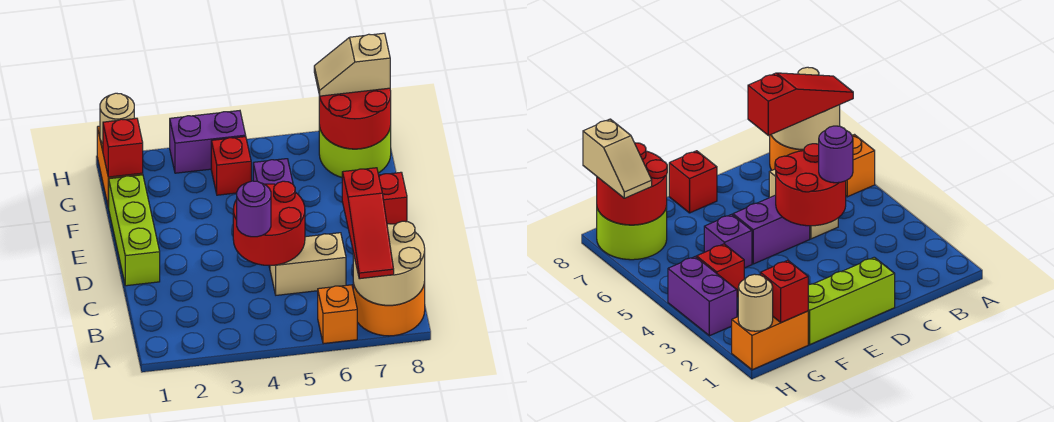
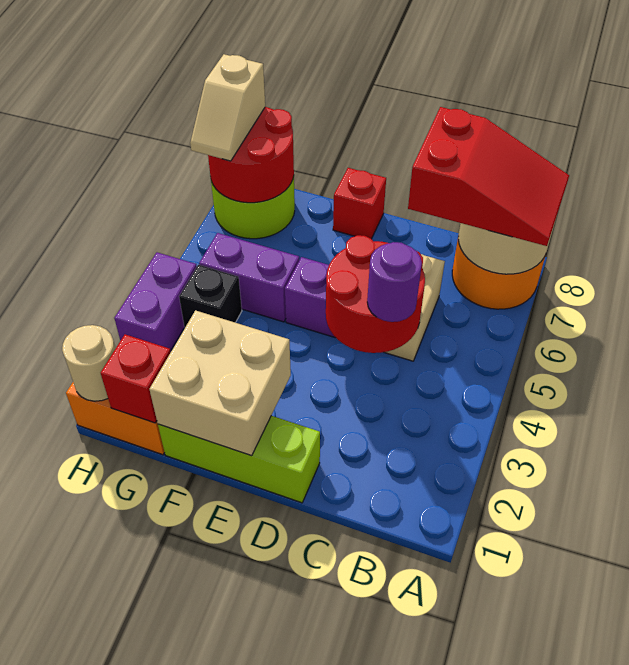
orange brick A6 level 1 -> none
red slope A7:C7 level 3 top C -> red slope A7:C8 level 3 top C
none -> tan brick E1:F2 level 2
purple brick F5 level 1 -> purple brick F5:G5 level 1
red brick G4 level 1 -> black brick G4 level 1

